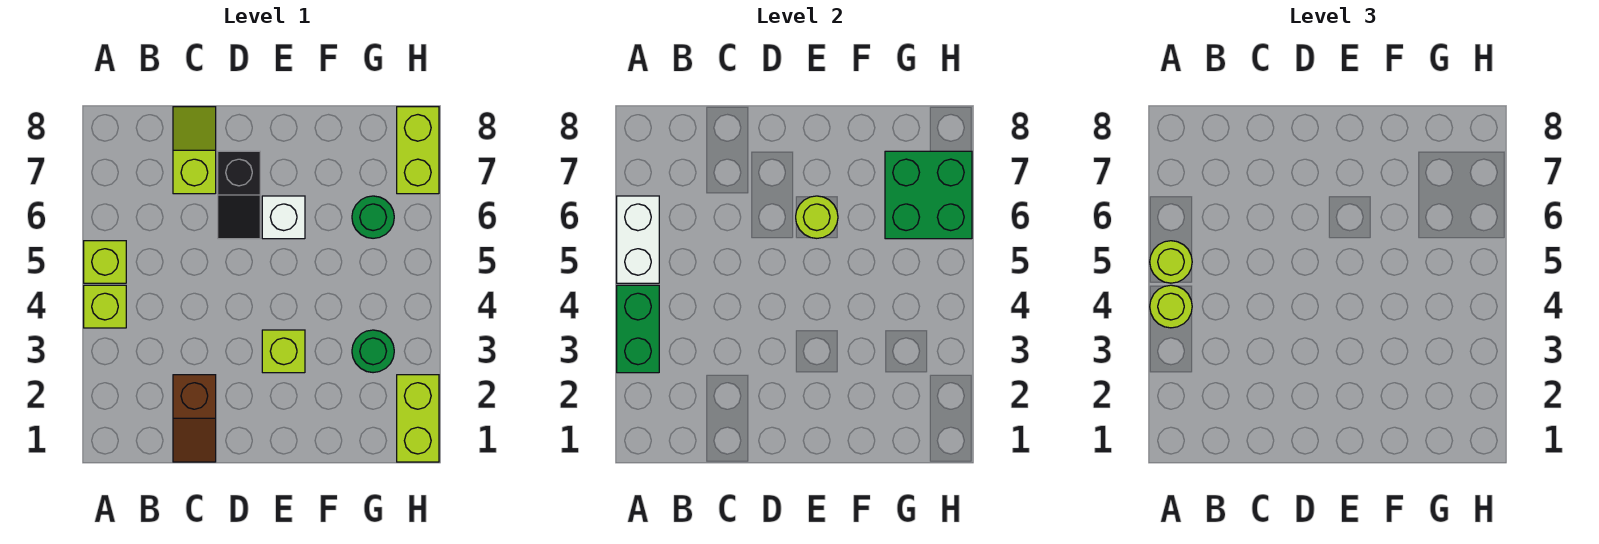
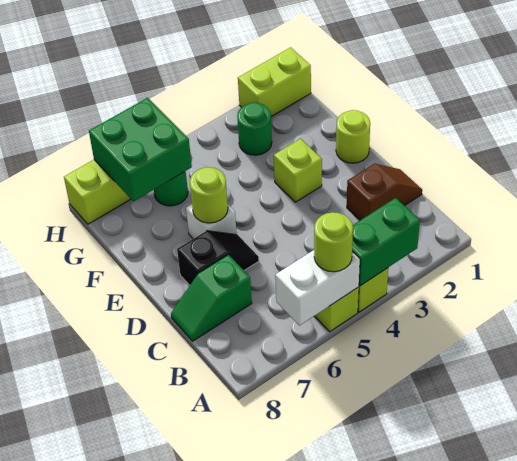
lime round brick A4 level 3 -> lime round brick E1 level 1
lime slope C7:C8 level 1 top 7 -> green slope C7:C8 level 1 top 7

